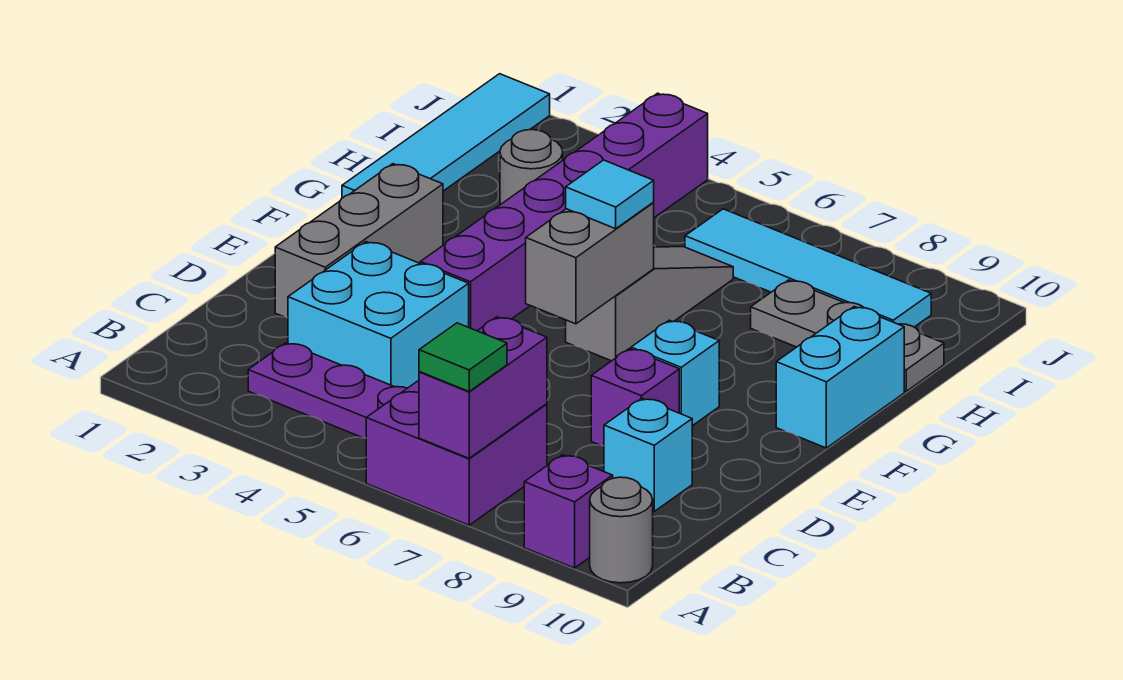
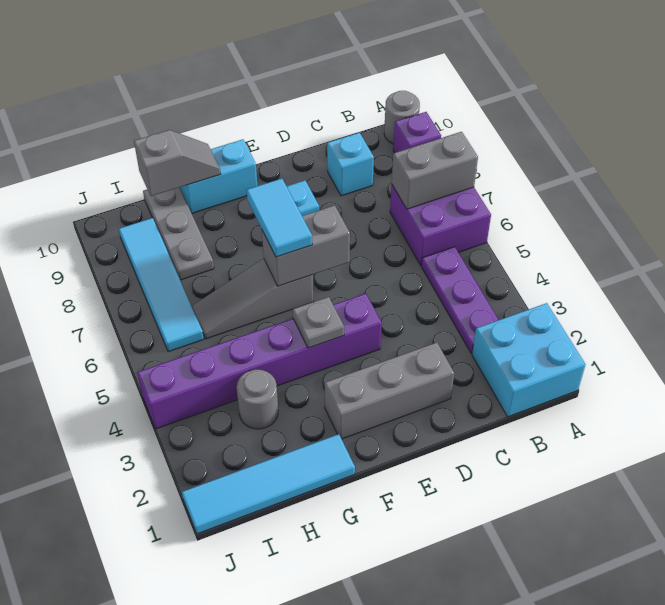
purple brick A7:B7 level 2 -> grey brick A7:B7 level 2
green tile A7 level 3 -> none
cyan brick C3:D4 level 1 -> cyan brick A1:B2 level 1
purple brick D8 level 1 -> none
none -> grey plate F4 level 2
cyan tile F6 level 3 -> cyan tile F6:F7 level 3
none -> grey slope G10:H10 level 2 top H

